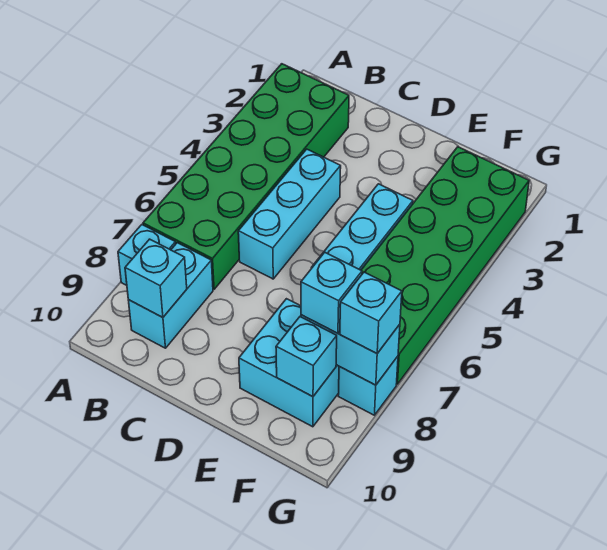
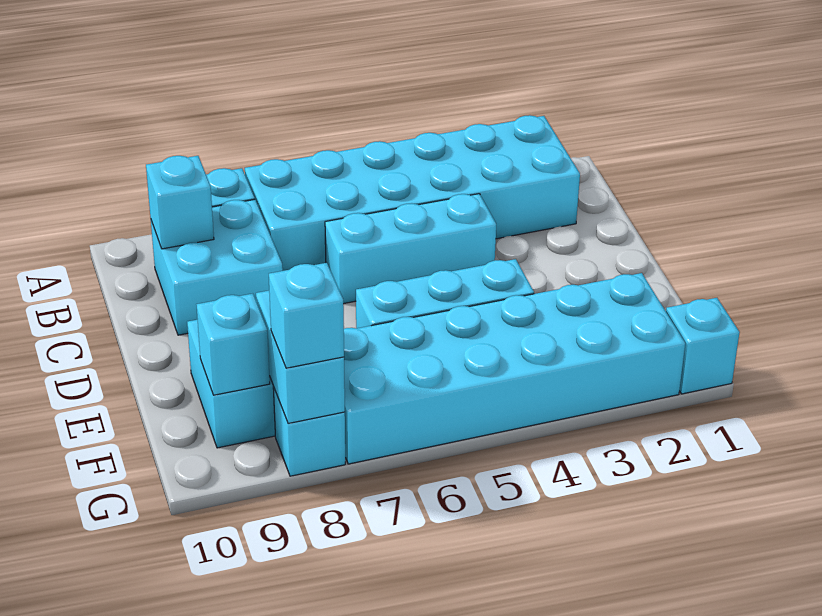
green brick A2:B7 level 1 -> cyan brick A2:B7 level 1
cyan brick B8:B9 level 1 -> cyan brick B8:C9 level 1
green brick F2:G7 level 1 -> cyan brick F2:G7 level 1
cyan brick F8 level 3 -> cyan brick G1 level 1

